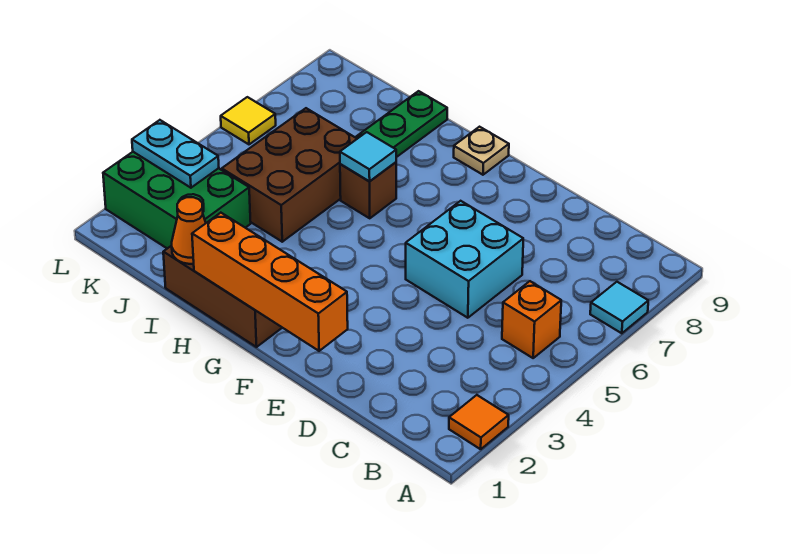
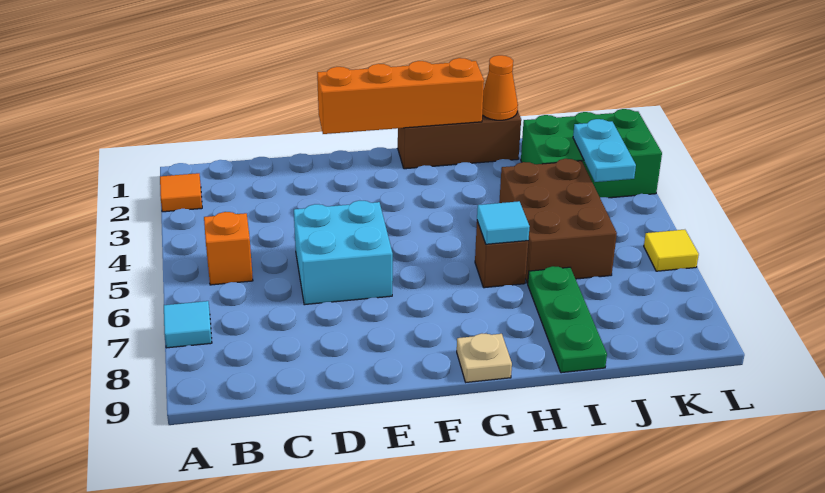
cyan plate K3:L3 level 2 -> cyan plate K3:K4 level 2

